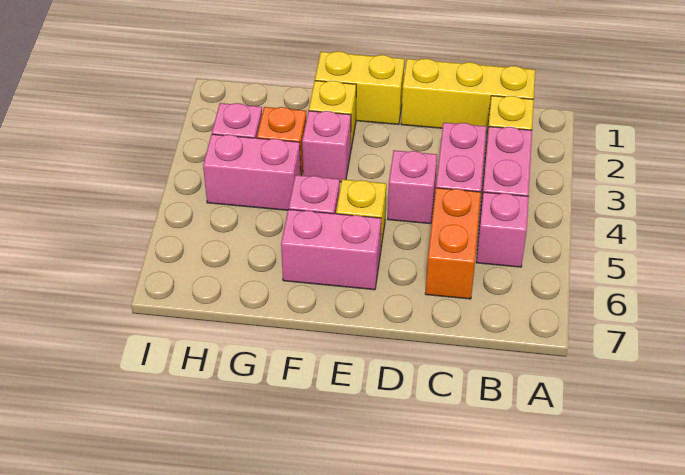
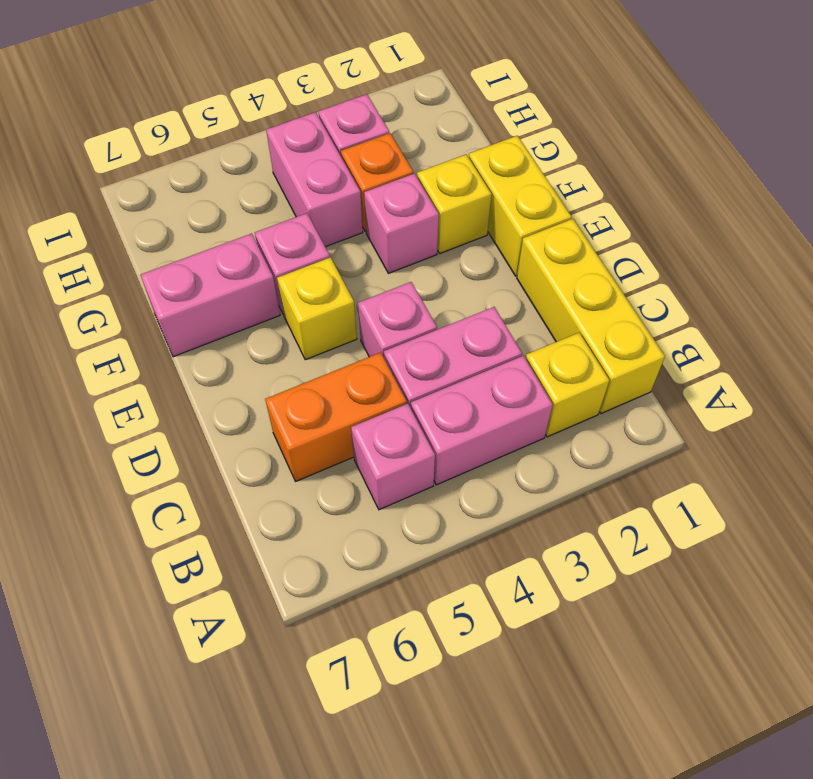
pink brick E6:F6 level 1 -> pink brick F6:F7 level 1

